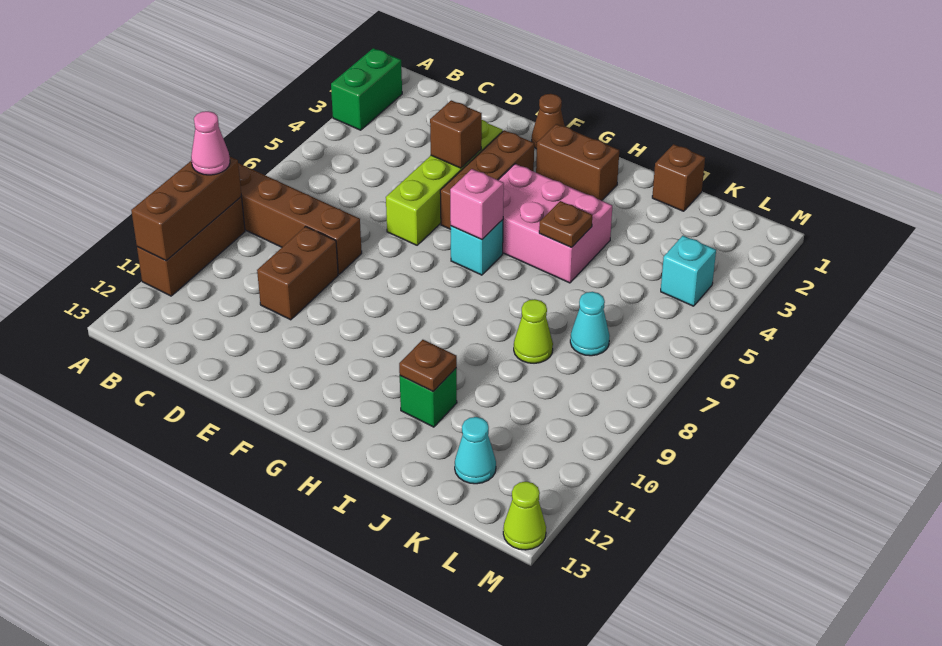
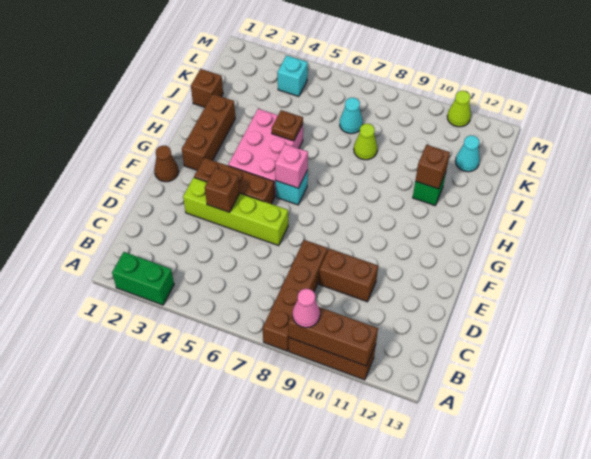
brown brick G2:H2 level 1 -> brown brick G2:I2 level 1
brown plate I11 level 2 -> brown brick I11 level 2
lime cone M13 level 1 -> lime cone M11 level 1

